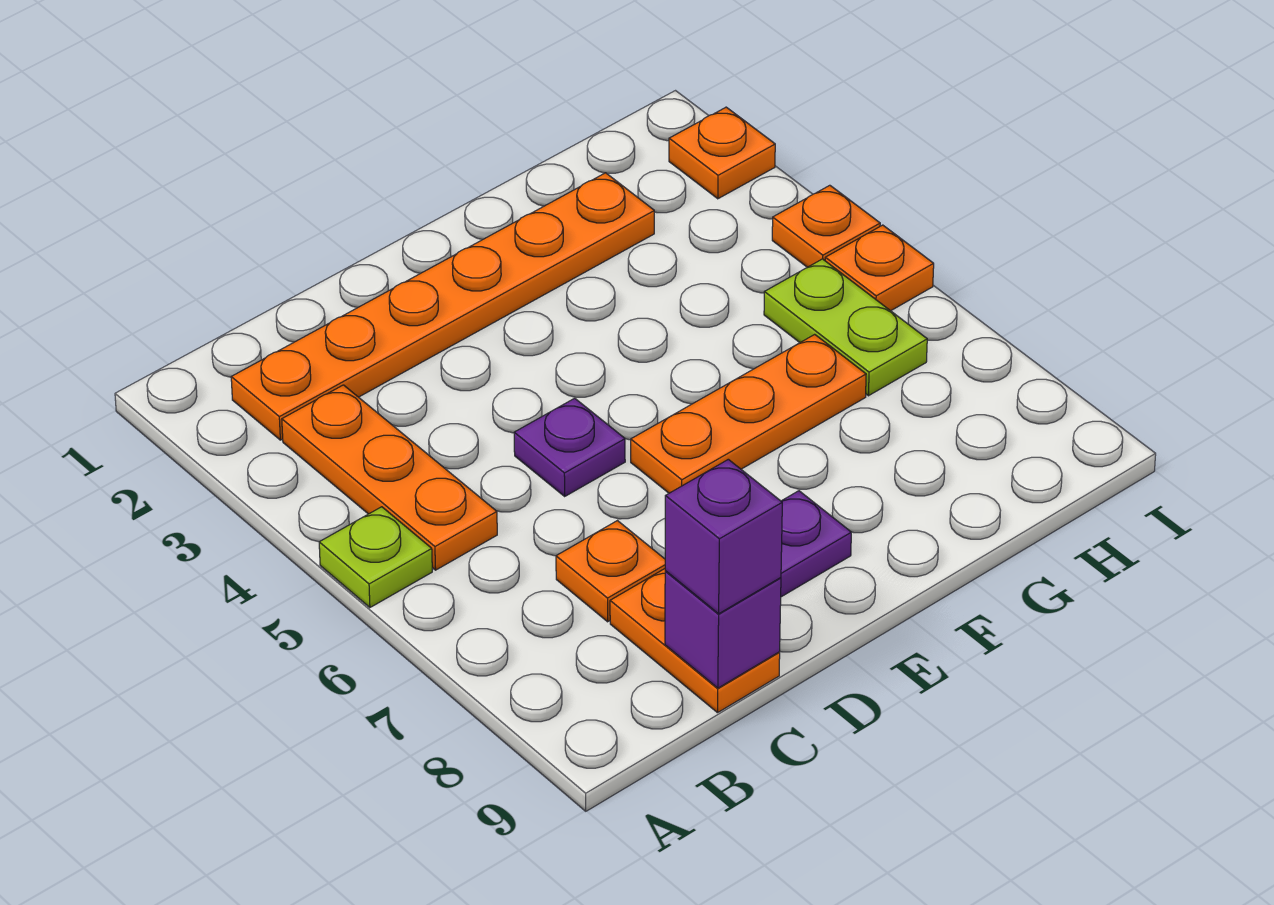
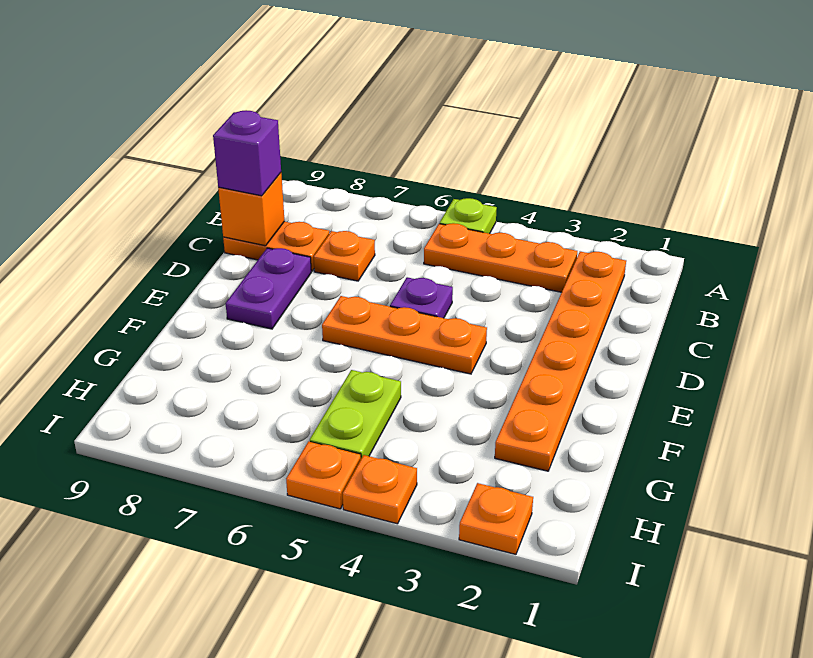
purple brick C9 level 2 -> orange brick C9 level 2
orange plate E6:G6 level 1 -> orange plate E4:E6 level 1
lime plate H5:H6 level 1 -> lime plate G5:H5 level 1

